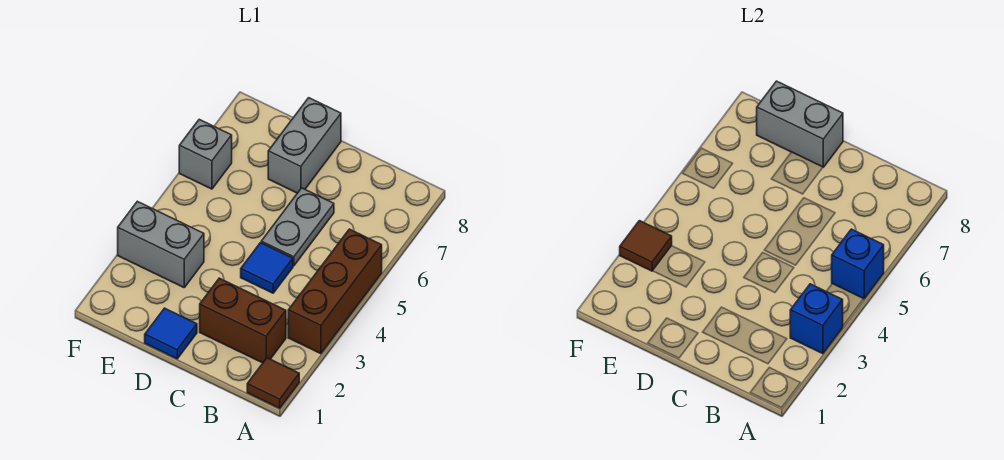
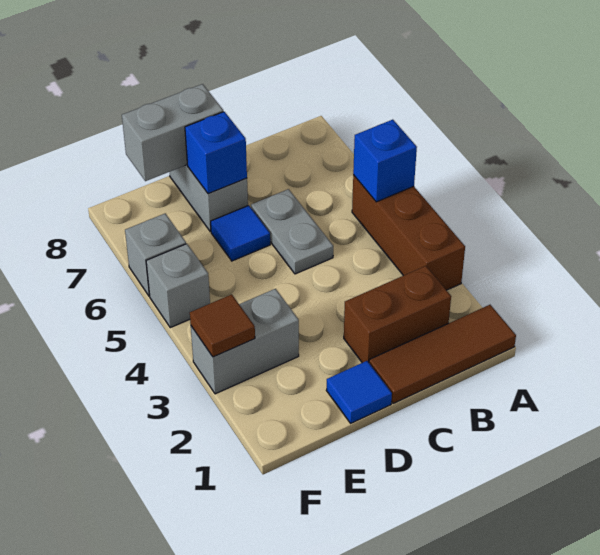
brown tile A1 level 1 -> brown tile A1:C1 level 1
blue brick A3 level 2 -> blue brick D7 level 2
blue tile C4 level 1 -> blue tile D6 level 1
none -> grey brick F5 level 1

